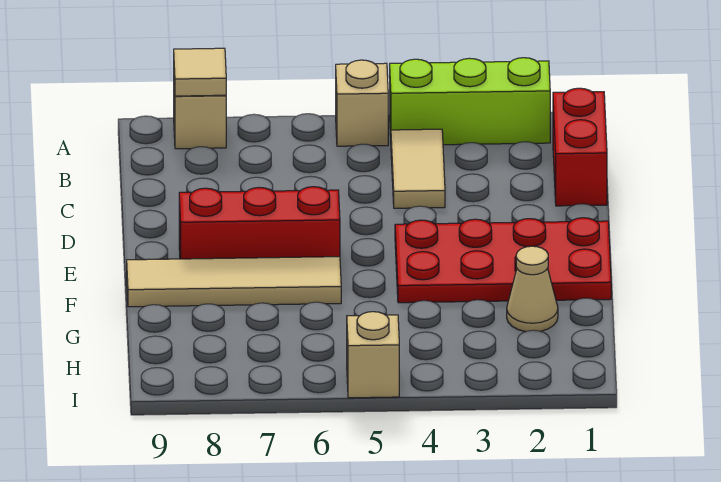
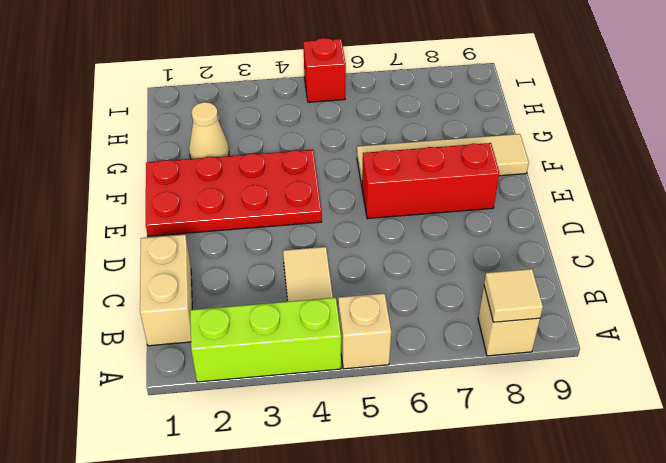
red brick B1:C1 level 1 -> tan brick B1:C1 level 1
tan brick I5 level 1 -> red brick I5 level 1

